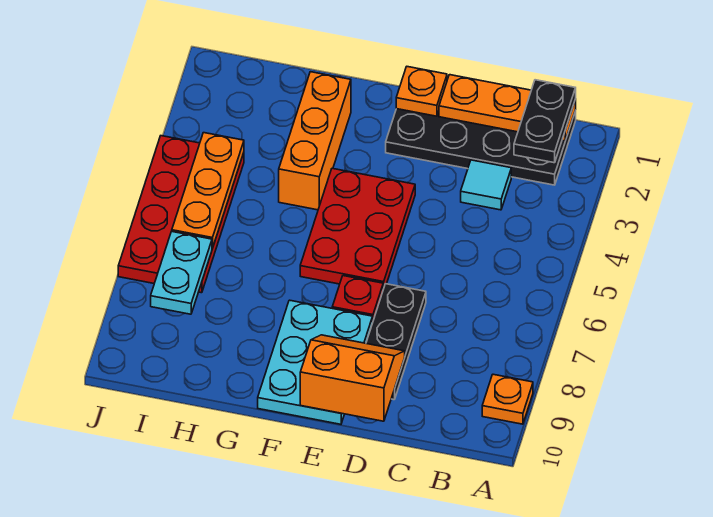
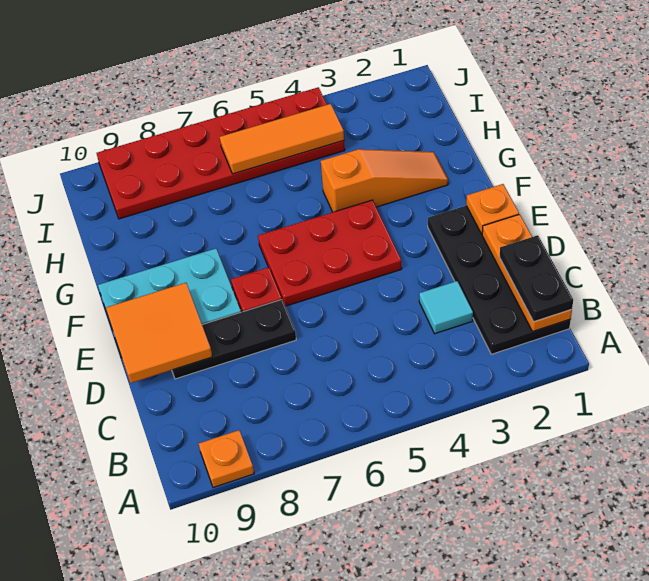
black plate B1:B2 level 3 -> black plate B1:C1 level 3
orange slope D9:E10 level 2 top 10 -> orange tile D9:E10 level 2
orange brick G2:G4 level 1 -> orange slope G2:G4 level 1 top 4
red plate I4:J7 level 1 -> red plate I4:J9 level 1
orange plate I4:I6 level 2 -> orange tile I4:I6 level 2
cyan plate I7:I8 level 2 -> none

